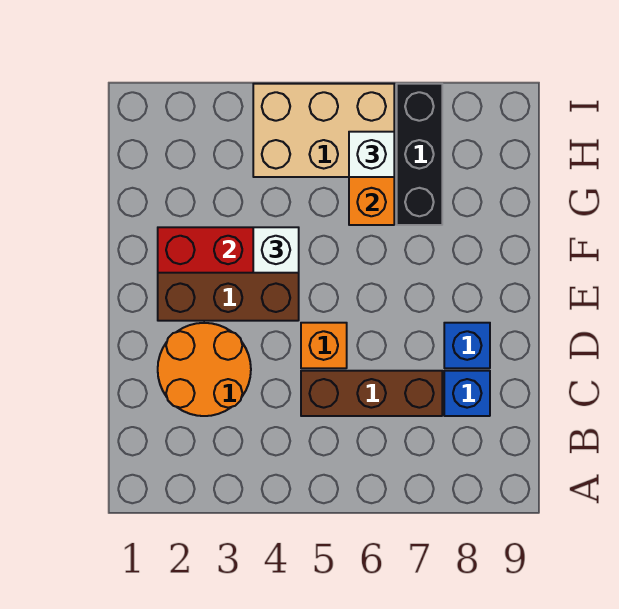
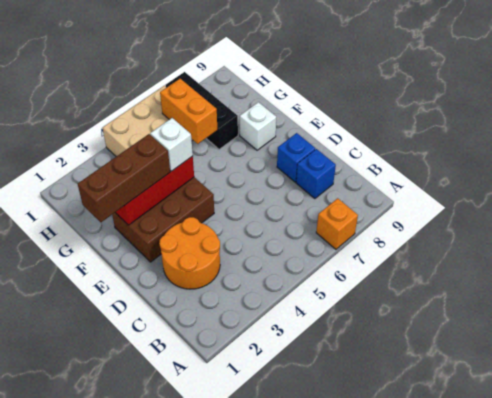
brown brick C5:C7 level 1 -> brown brick F1:F3 level 3
orange brick D5 level 1 -> orange brick A7 level 1
white brick H6 level 3 -> white brick F8 level 1

